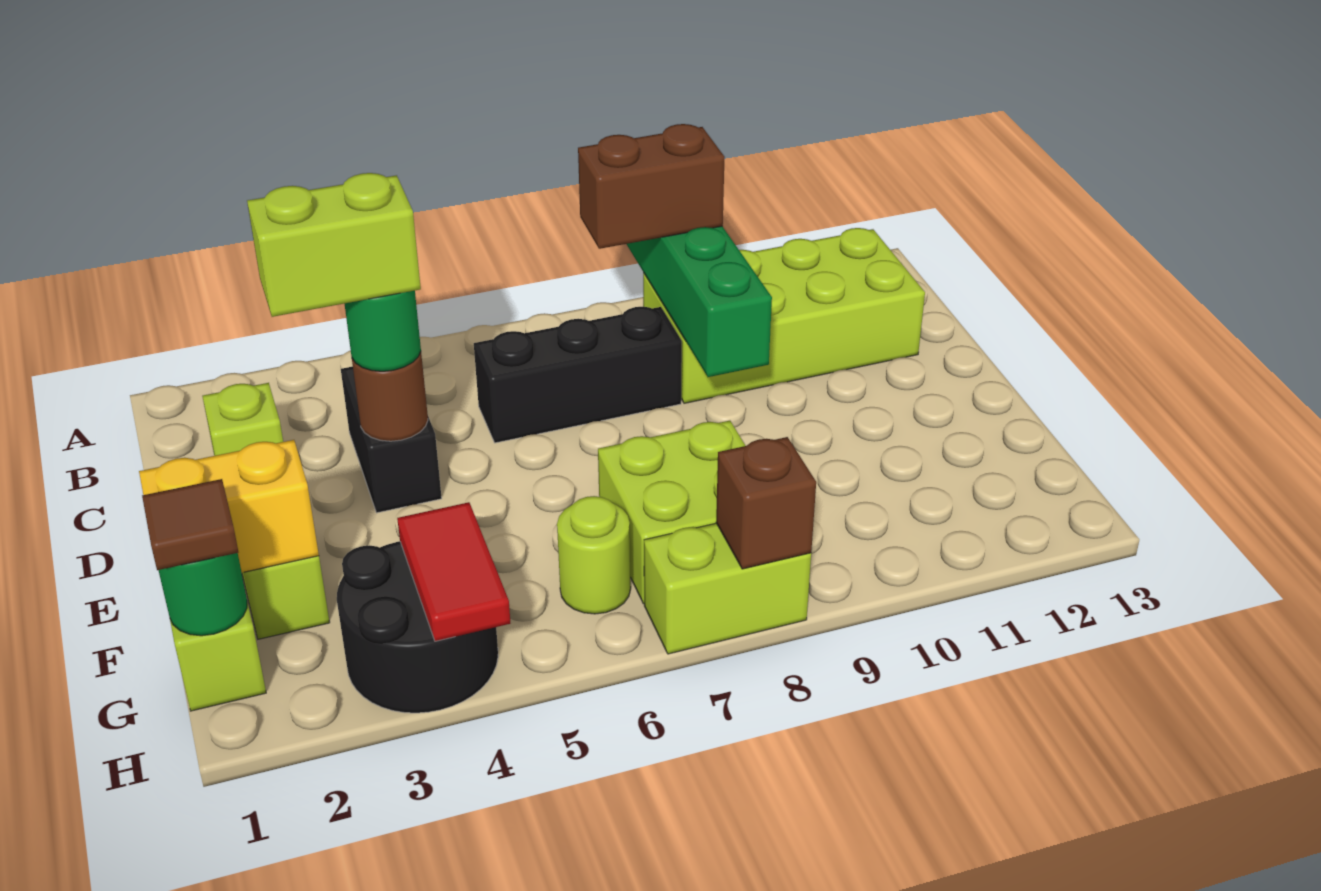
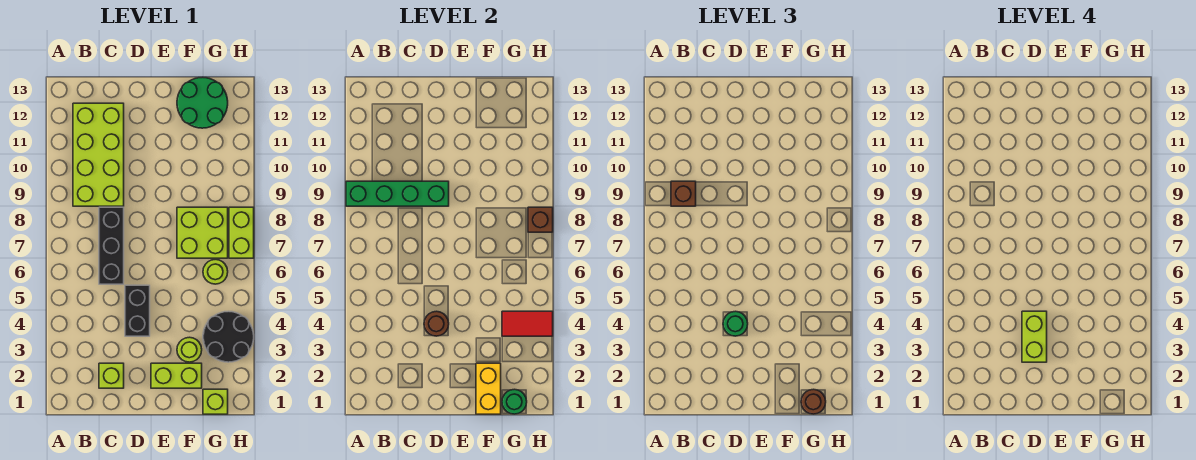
brown brick B8:B9 level 3 -> brown brick B9 level 3
black brick C4:D4 level 1 -> black brick D4:D5 level 1
none -> lime round brick F3 level 1
none -> green round brick F12:G13 level 1
brown tile G1 level 3 -> brown round brick G1 level 3

